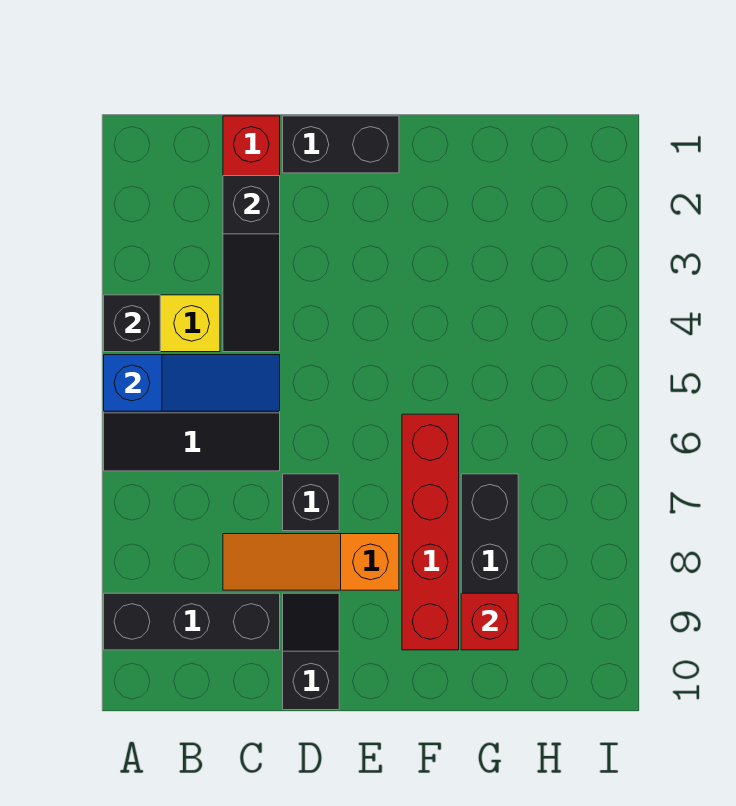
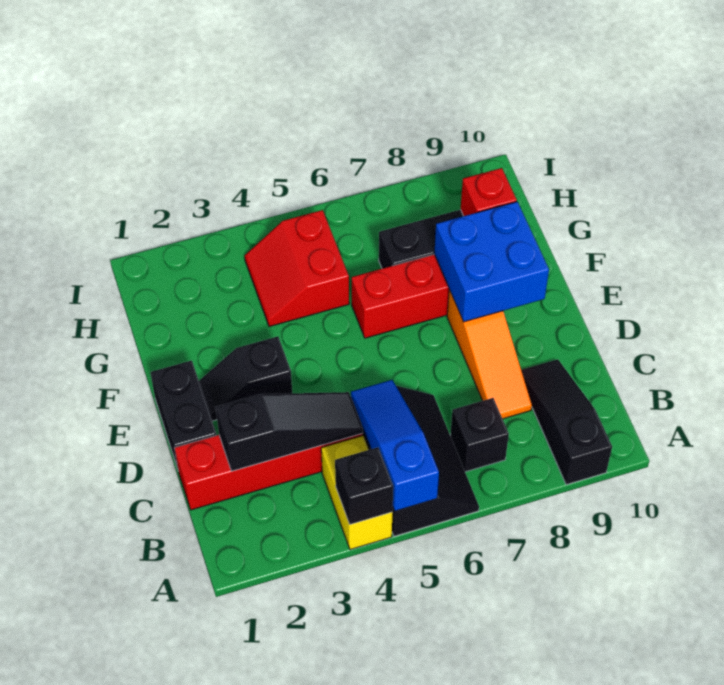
black brick A9:C9 level 1 -> black slope A9:C9 level 1 top A
black brick D7 level 1 -> black brick B7 level 1
black slope D9:D10 level 1 top 10 -> black slope E2:E3 level 1 top 3
none -> blue brick E8:F9 level 2
none -> red slope G4:H5 level 1 top 5

